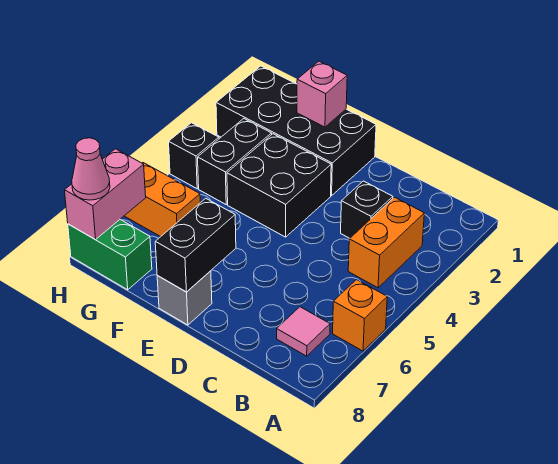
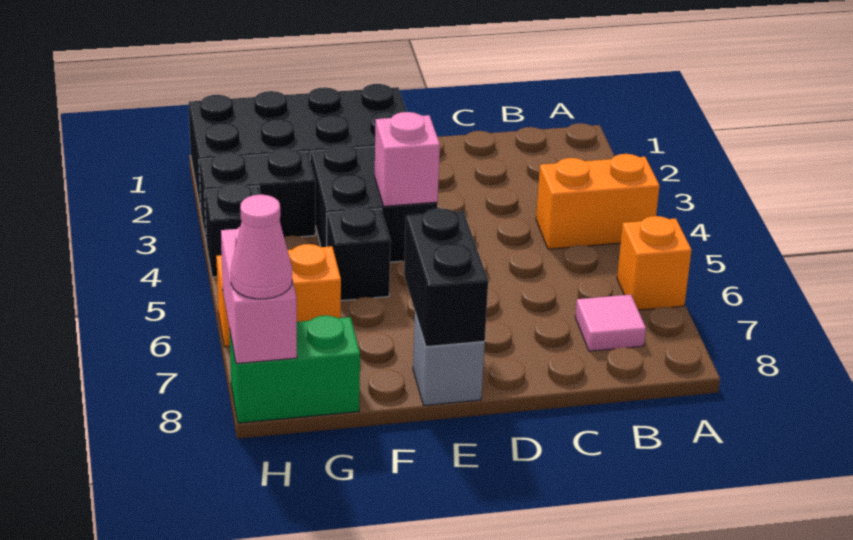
orange brick B3:B4 level 1 -> orange brick A4:B4 level 1
black brick C3 level 1 -> black brick F5 level 1
pink brick F1 level 2 -> pink brick E4 level 2
black brick G3:G4 level 1 -> black brick G3:H3 level 1

